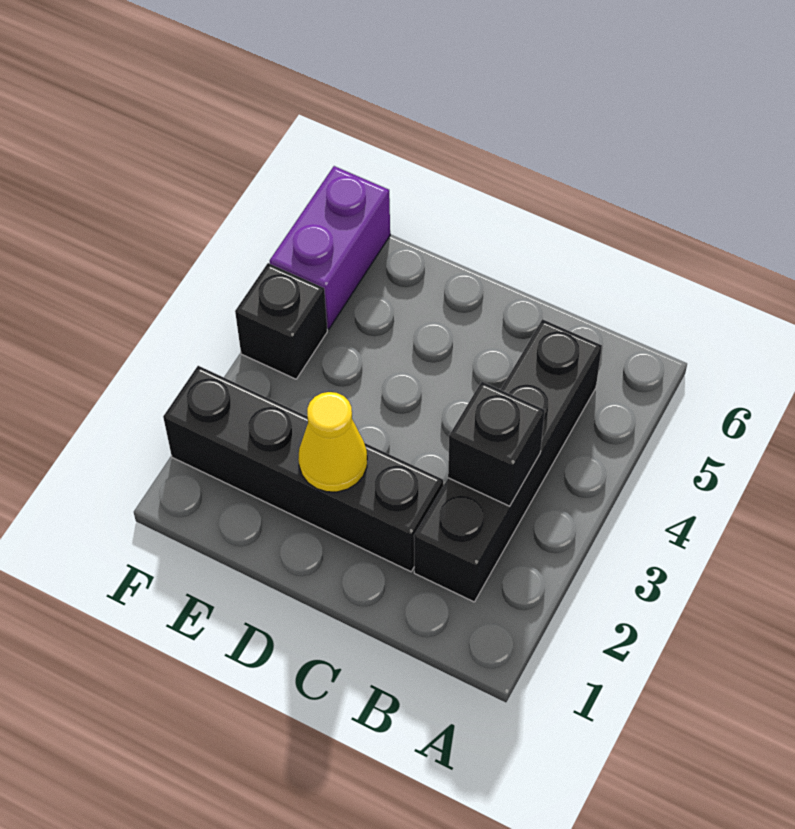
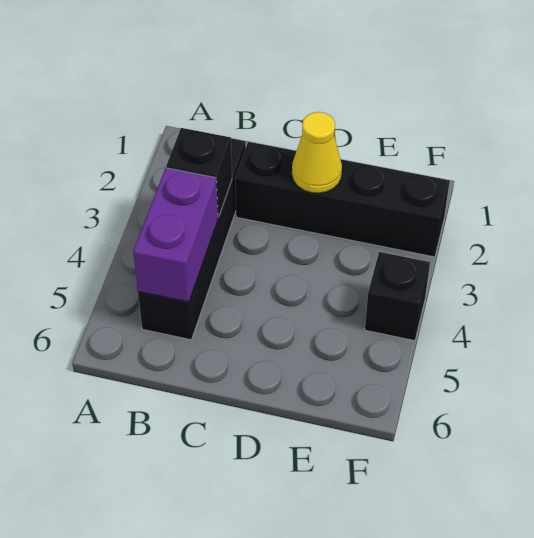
purple brick F5:F6 level 1 -> purple brick B4:B5 level 2

